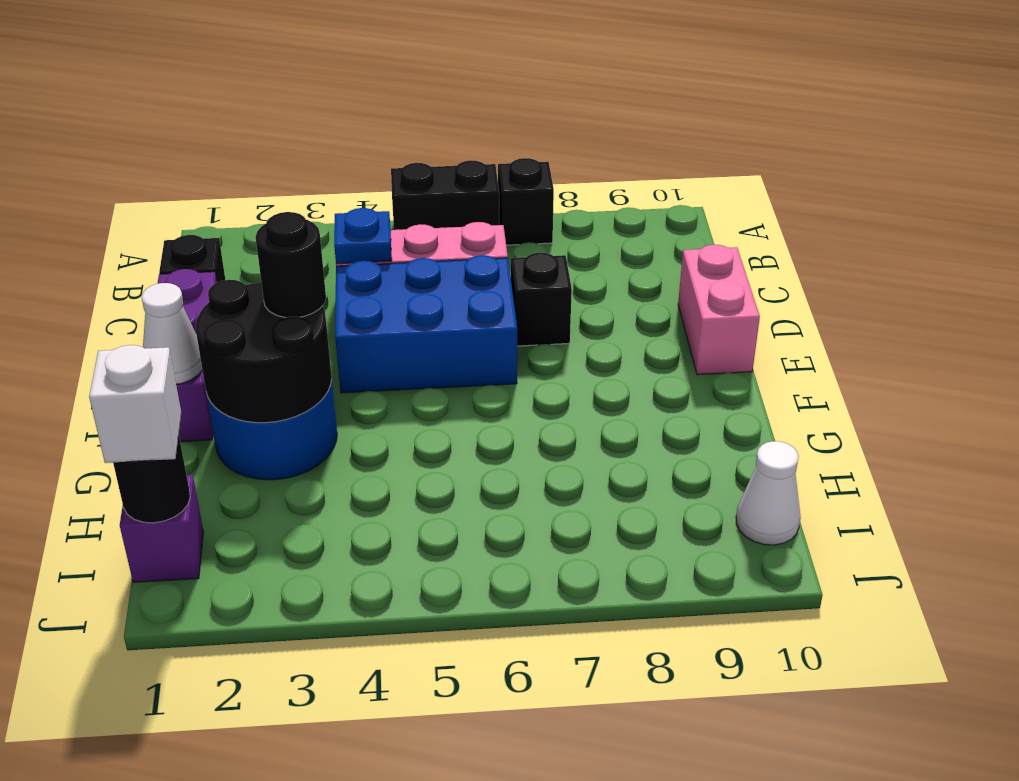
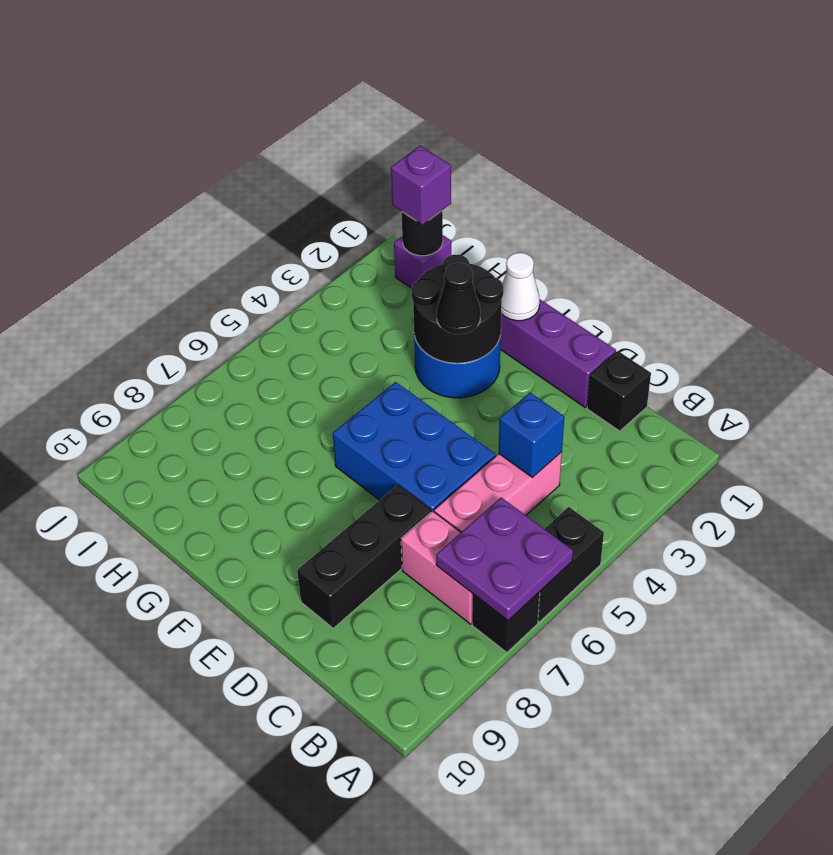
none -> purple plate A6:B7 level 2
blue plate C4 level 2 -> blue brick C4 level 2
blue brick D4:E6 level 1 -> blue brick D5:F6 level 1
black brick D7 level 1 -> black brick D7:D9 level 1
pink brick D10:E10 level 1 -> pink brick B7:C7 level 1
black round brick F3 level 3 -> black cone F3 level 3
white brick I1 level 3 -> purple brick I1 level 3
white cone I10 level 1 -> none

